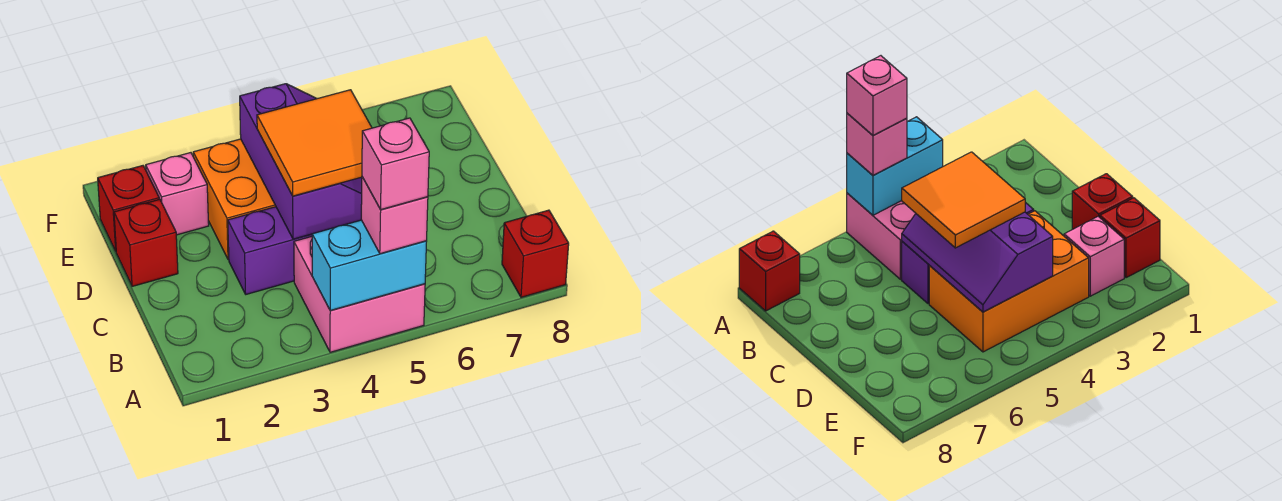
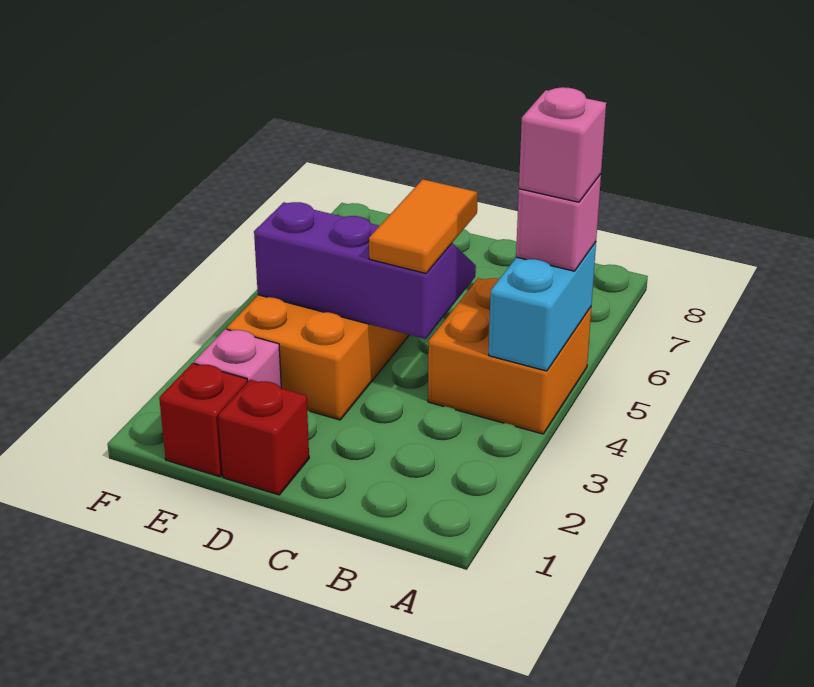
pink brick A4:B5 level 1 -> orange brick A4:B5 level 1
red brick A8 level 1 -> none
purple brick C3:C5 level 1 -> none
orange tile C4:D5 level 3 -> orange tile C4:C5 level 3

